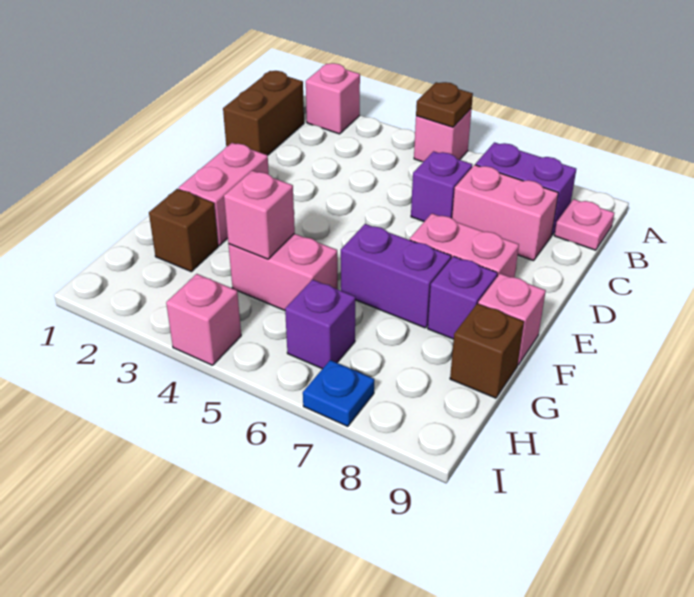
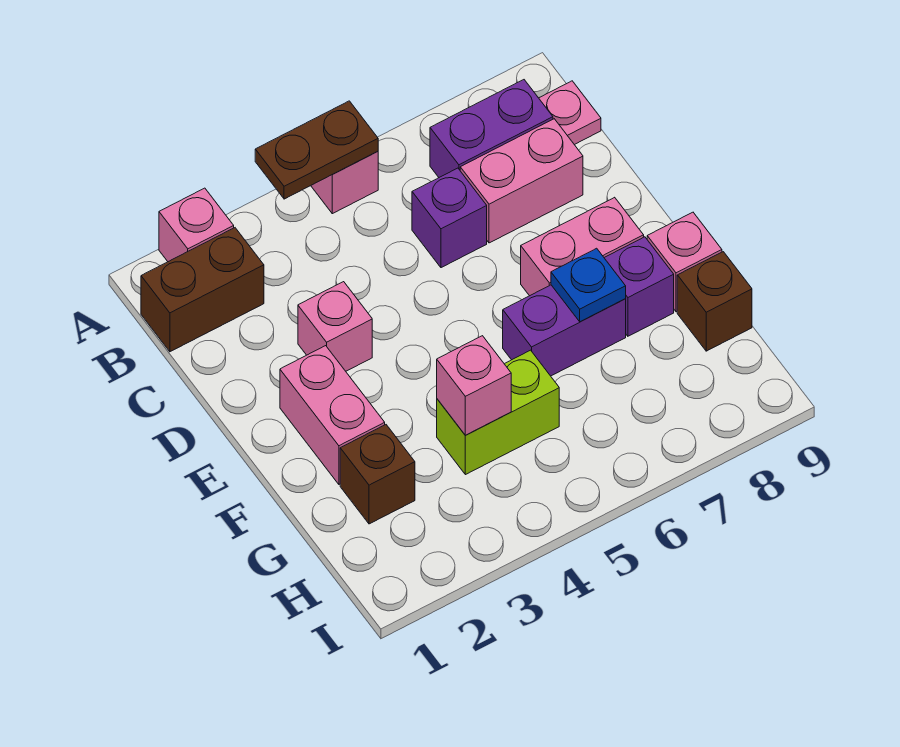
brown plate A5 level 2 -> brown plate A4:A5 level 2
brown brick B1:C1 level 1 -> brown brick B1:B2 level 1
pink brick G4:G5 level 1 -> lime brick G4:G5 level 1
purple brick H6 level 1 -> none
pink brick I4 level 1 -> pink brick D3 level 1
blue plate I7 level 1 -> blue plate F7 level 2

